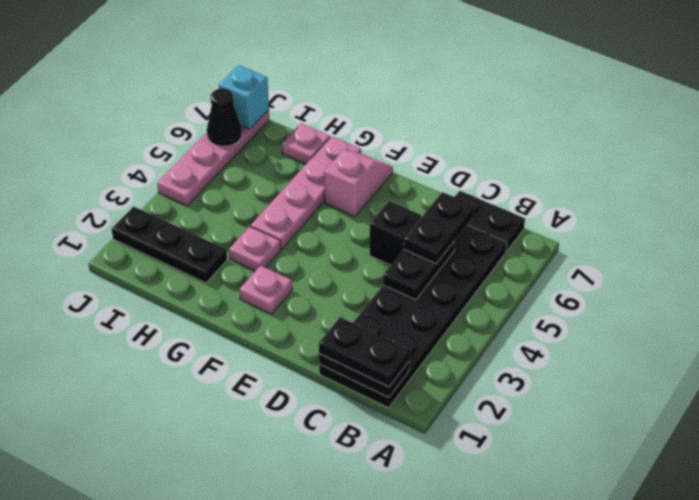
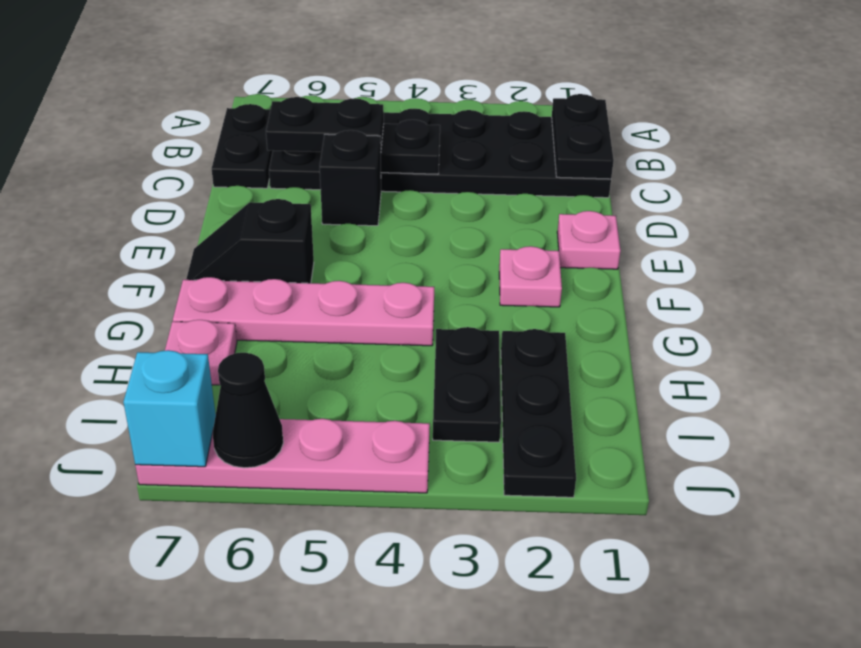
black plate B1:C1 level 3 -> black plate H3:I3 level 1
pink slope F6:F7 level 1 top 6 -> black slope F6:F7 level 1 top 6
pink plate G3 level 1 -> pink plate E1 level 1

